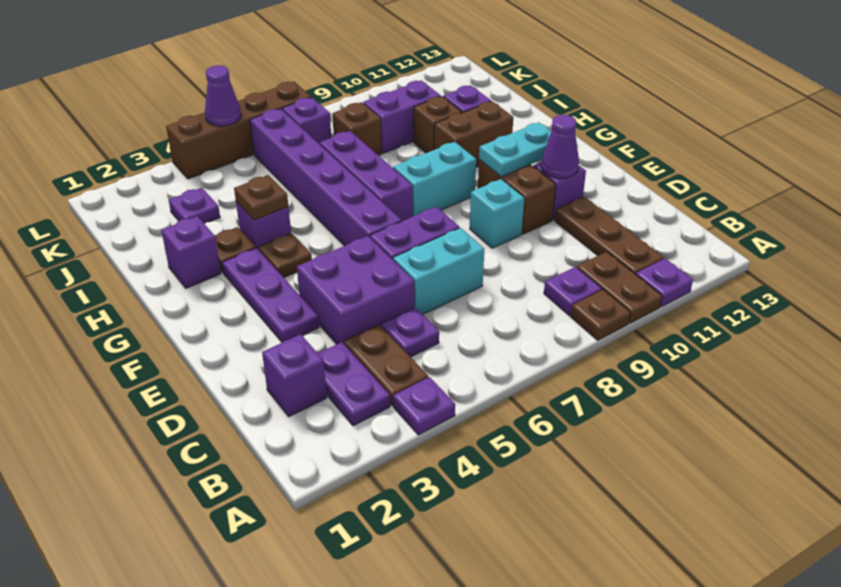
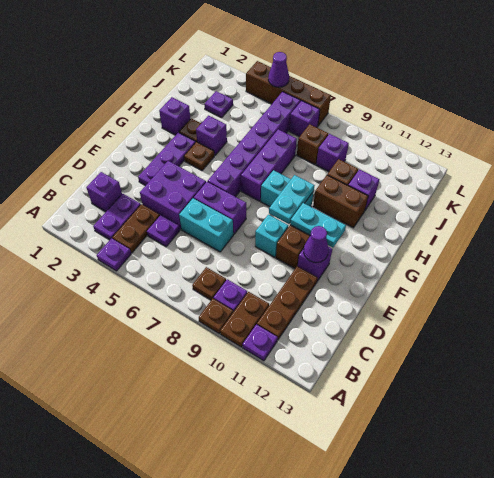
none -> cyan plate F9:G9 level 2
brown plate H4 level 2 -> brown plate B8 level 1
purple brick J9:J10 level 1 -> purple brick J9 level 1

